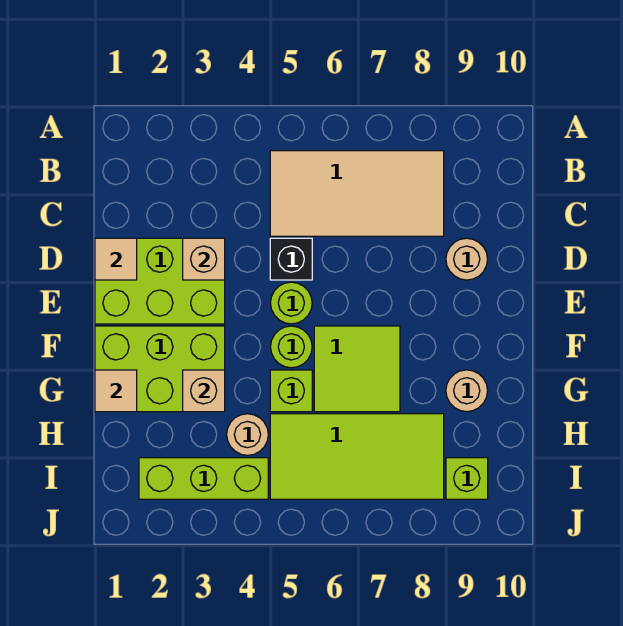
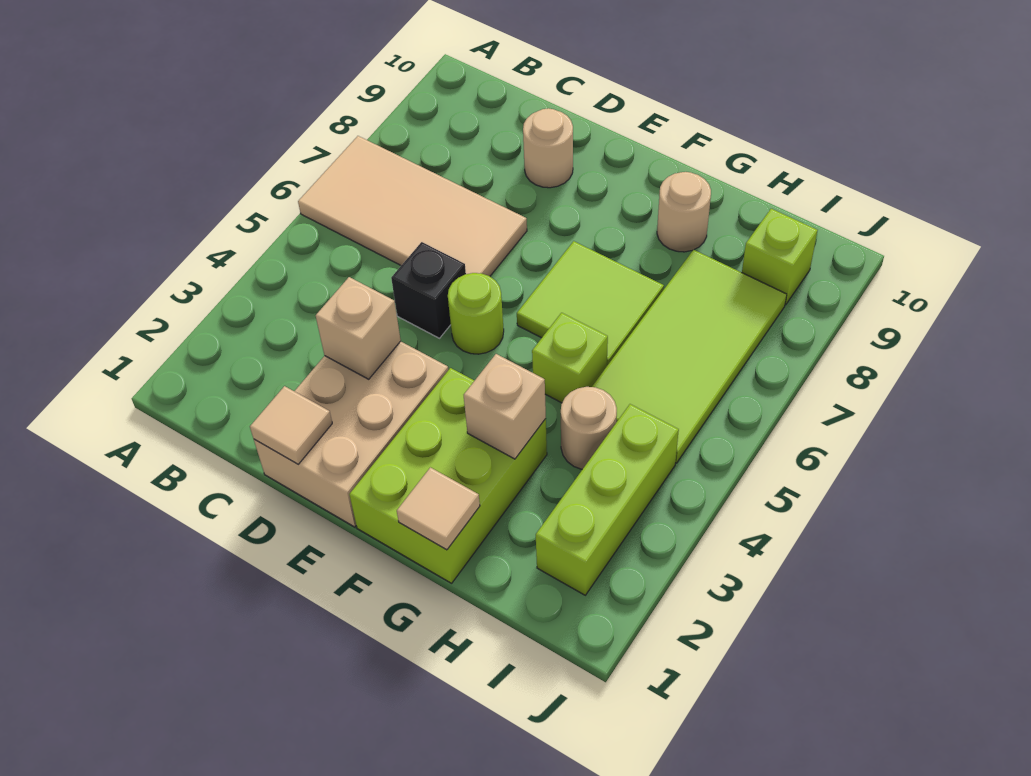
tan tile B5:C8 level 1 -> tan tile A6:D7 level 1
lime brick D1:E3 level 1 -> tan brick D1:E3 level 1
lime round brick F5 level 1 -> none

